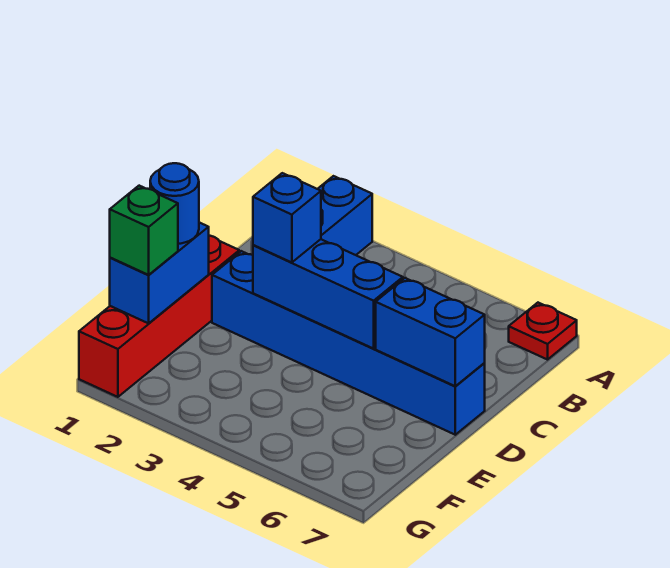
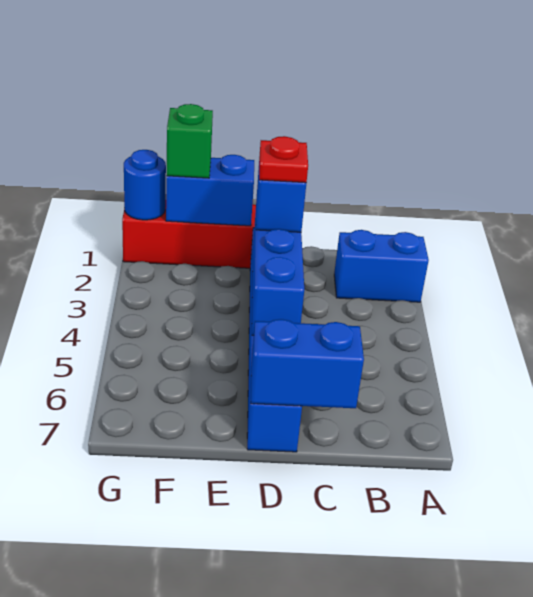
red plate A7 level 1 -> red plate D3 level 4
blue brick D6:D7 level 2 -> blue brick C7:D7 level 2
blue round brick E1 level 3 -> blue round brick G1 level 2

